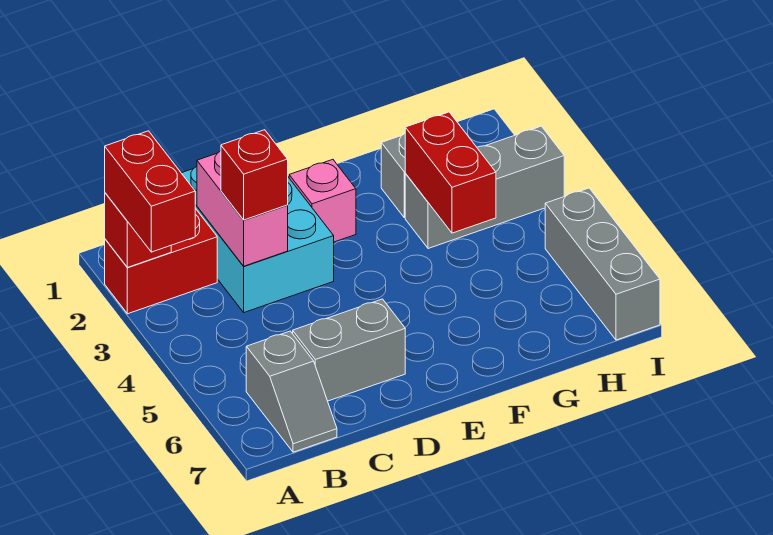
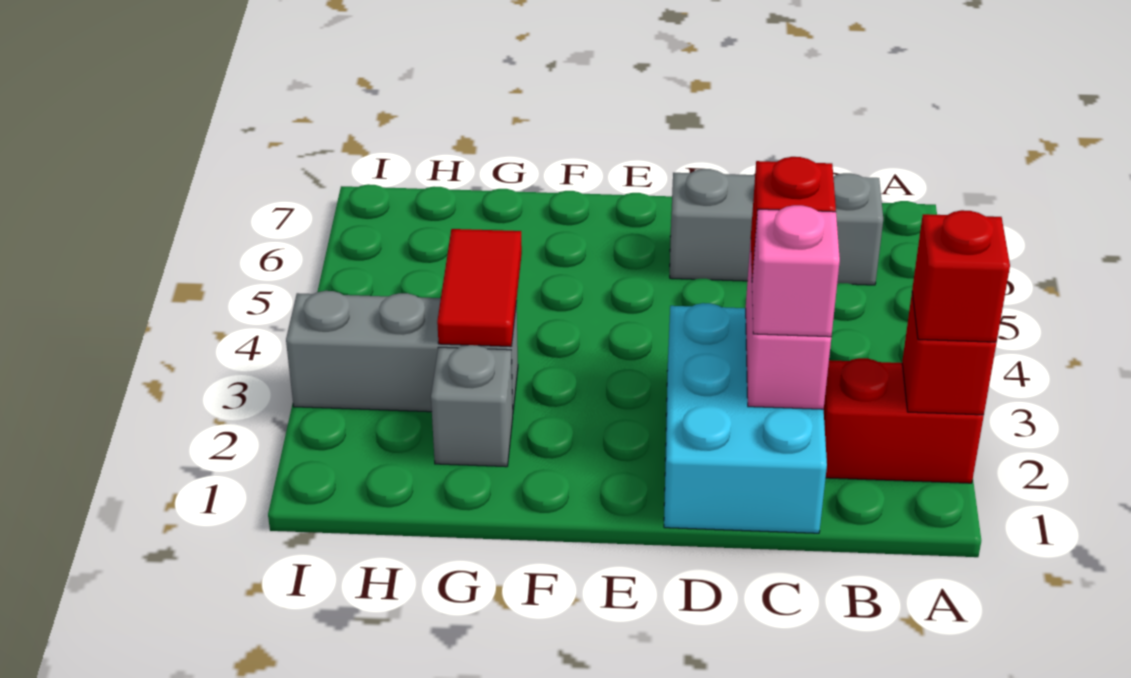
red brick A2:A3 level 3 -> red brick A2 level 3
pink brick E2 level 1 -> pink brick C2 level 3
red brick G3:G4 level 2 -> red tile G3:G4 level 2
grey brick I5:I7 level 1 -> none

